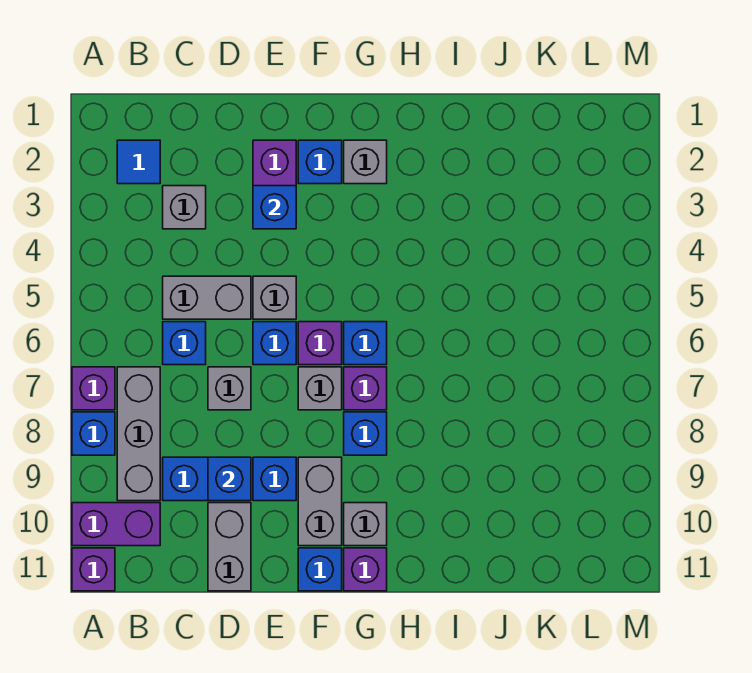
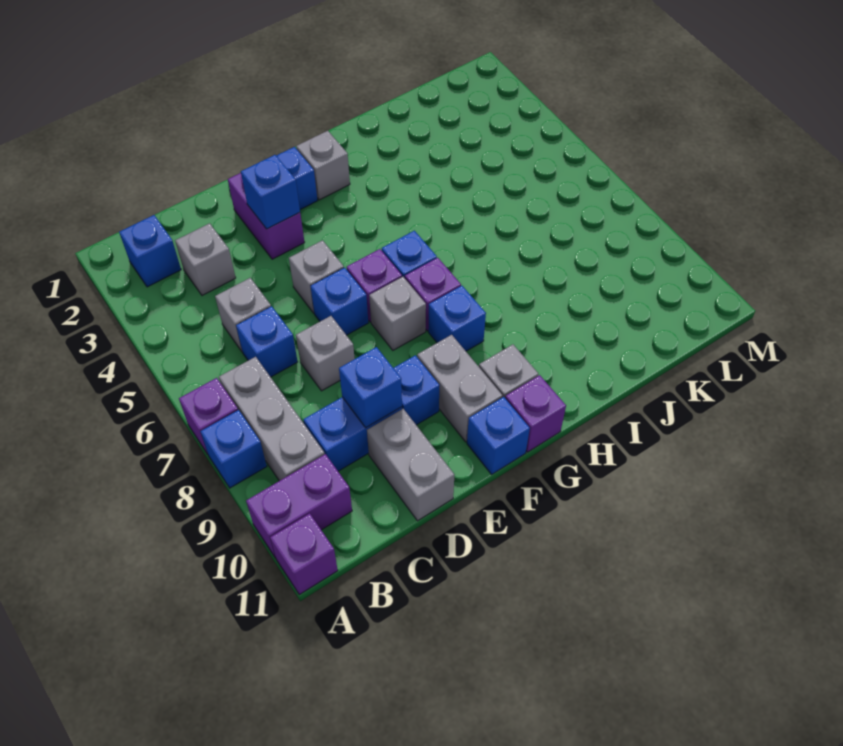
blue tile B2 level 1 -> blue brick B2 level 1
grey brick C5:D5 level 1 -> grey brick C5 level 1

